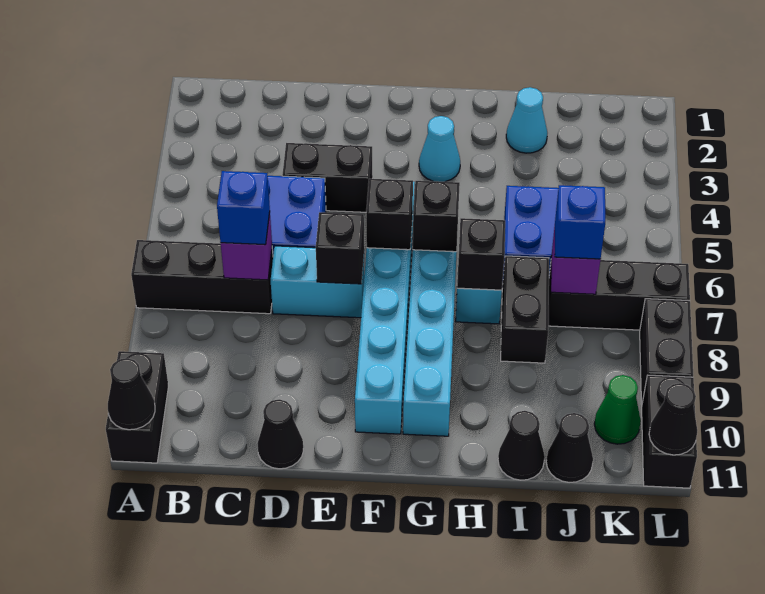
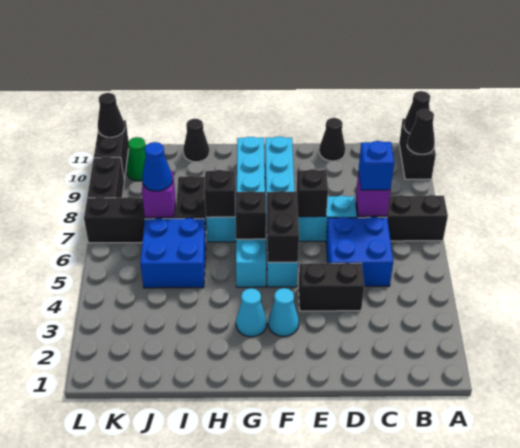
black brick F6 level 2 -> black brick F5:F6 level 2
cyan cone I2 level 1 -> cyan cone F3 level 1
blue brick J7 level 3 -> blue cone J7 level 3
black cone J11 level 1 -> black cone A10 level 2

